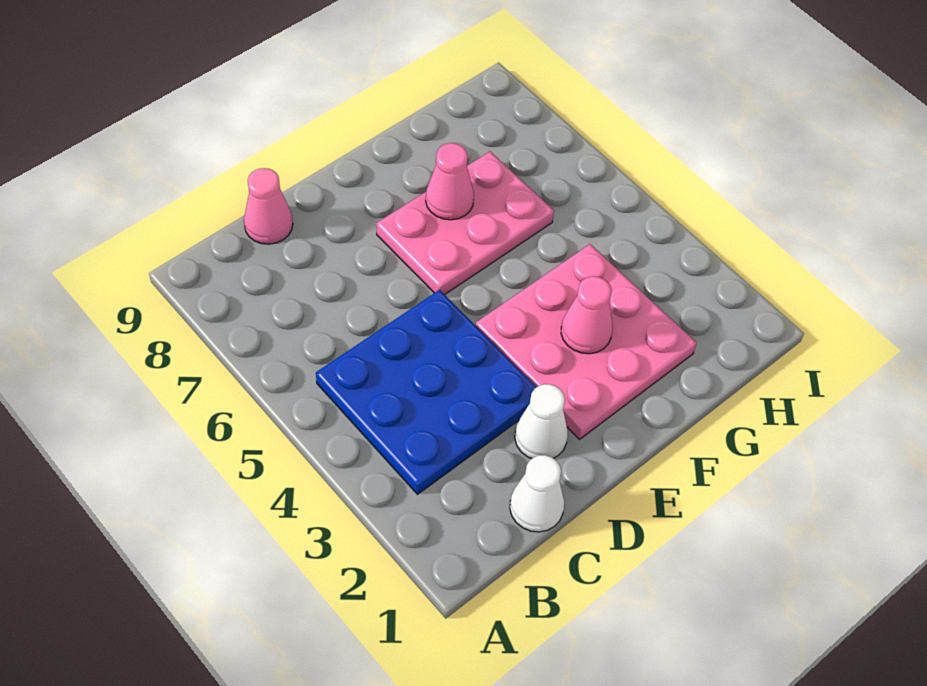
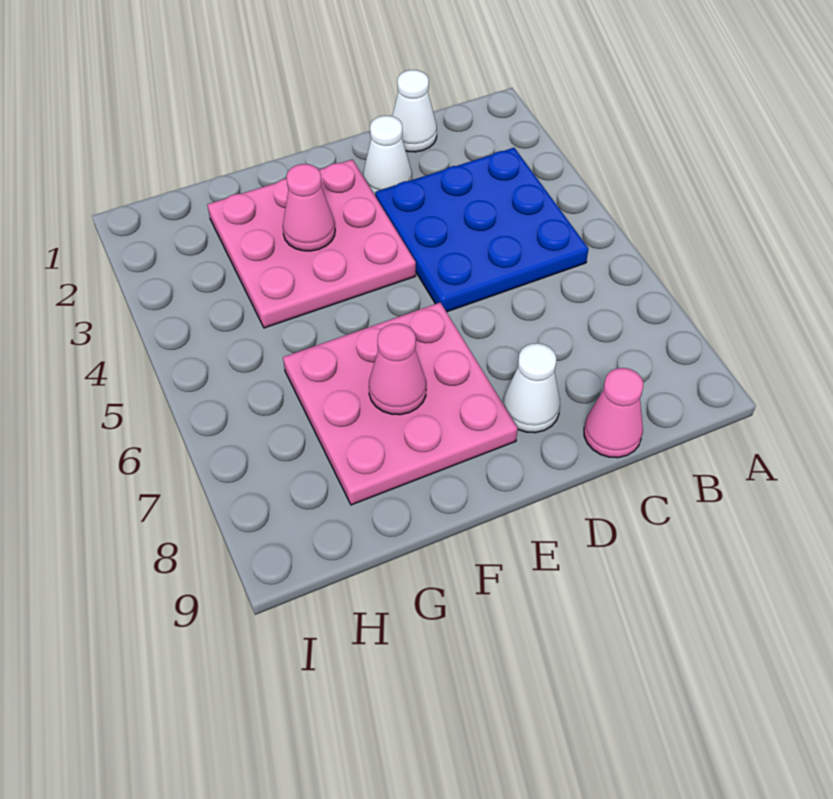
none -> white cone D8 level 1
pink plate E6:G7 level 1 -> pink plate E6:G8 level 1

